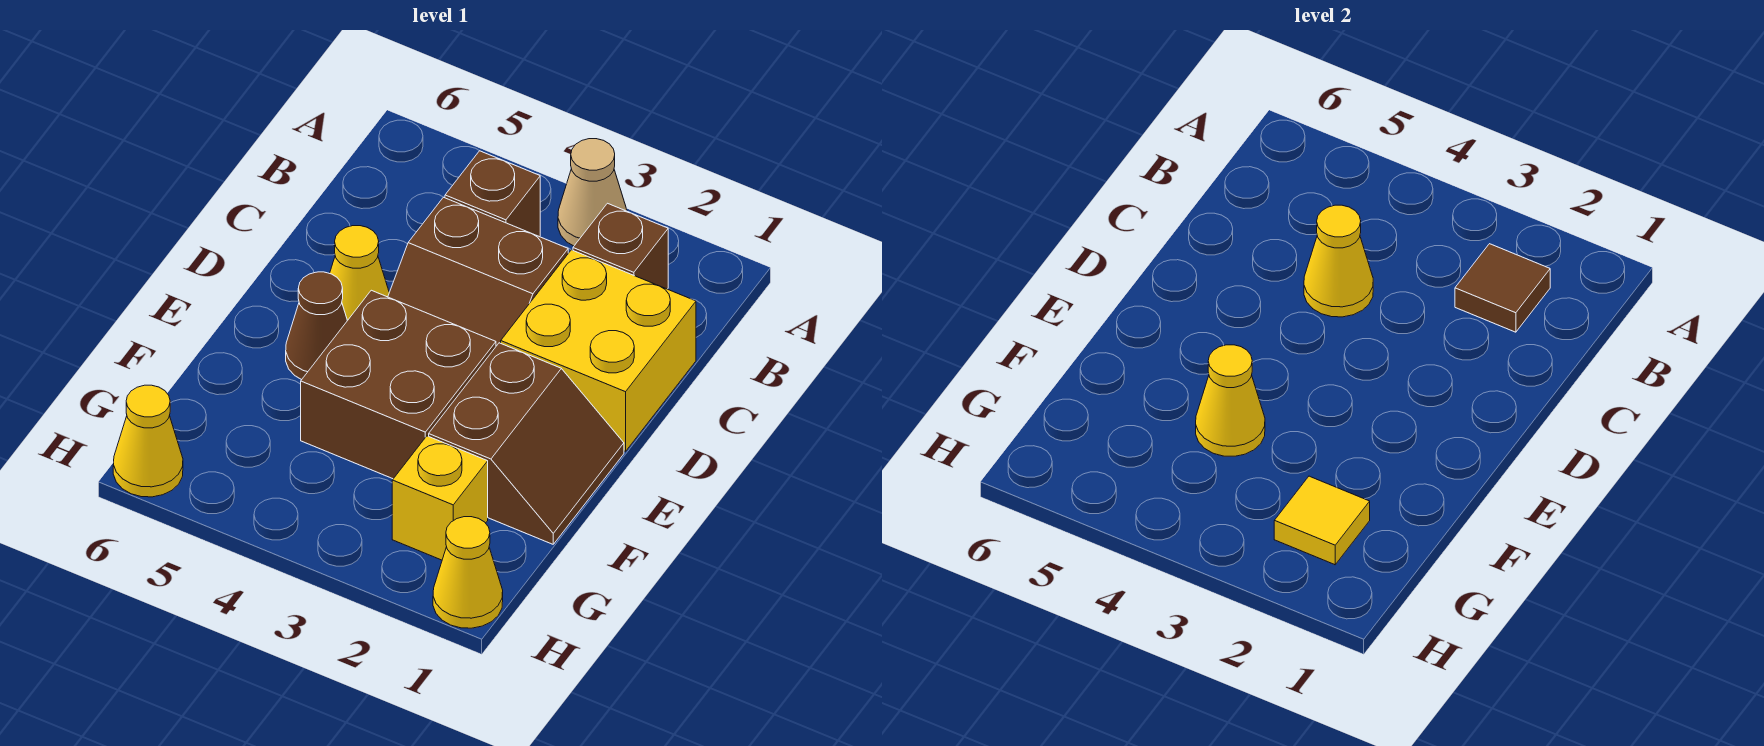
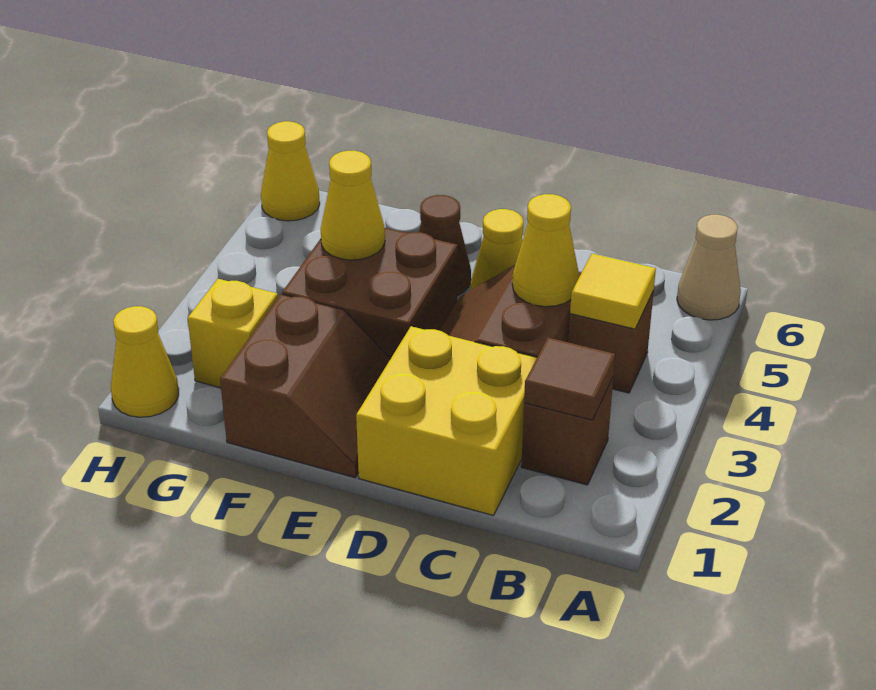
tan cone A3 level 1 -> tan cone A6 level 1
brown slope E1:F2 level 1 top 2 -> brown slope E1:F2 level 1 top F
yellow tile G2 level 2 -> yellow tile B4 level 2

